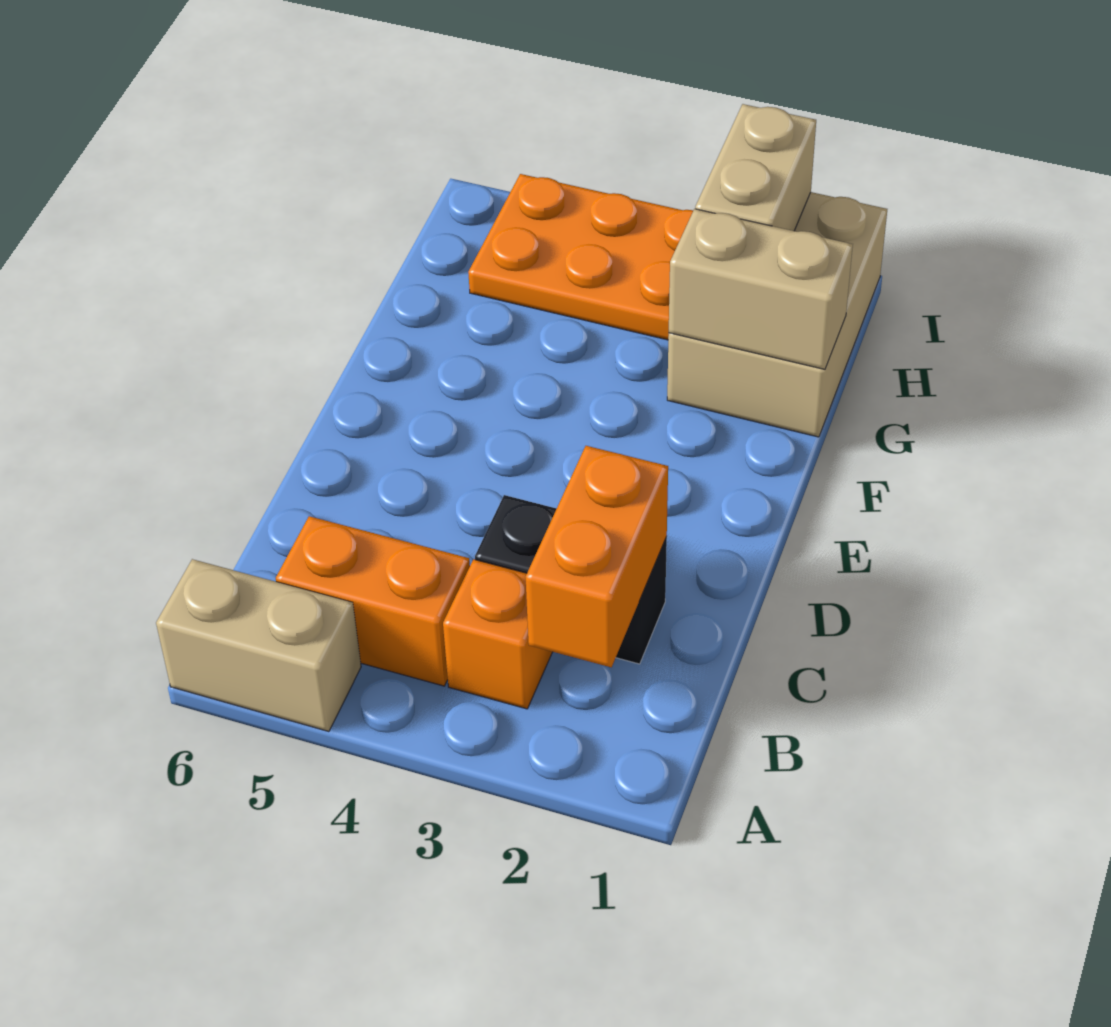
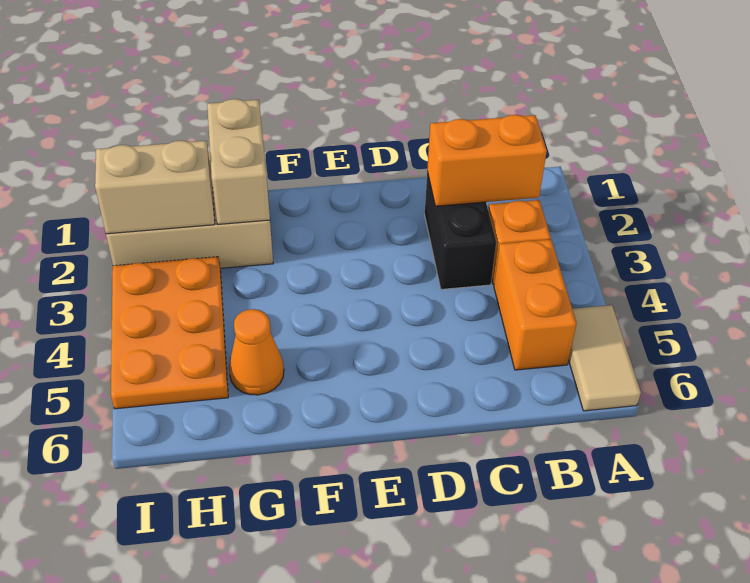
tan brick A5:A6 level 1 -> tan tile A5:A6 level 1
none -> orange cone G5 level 1

